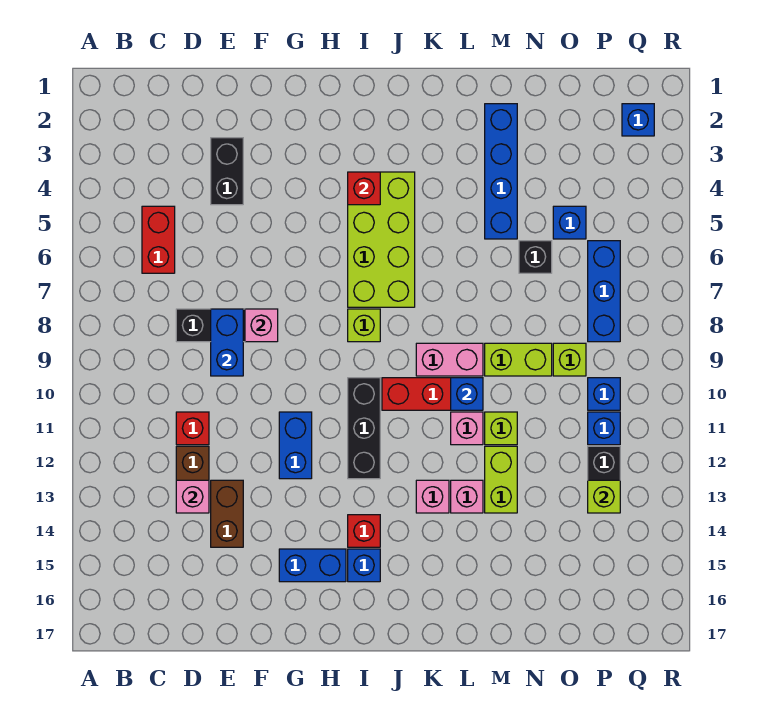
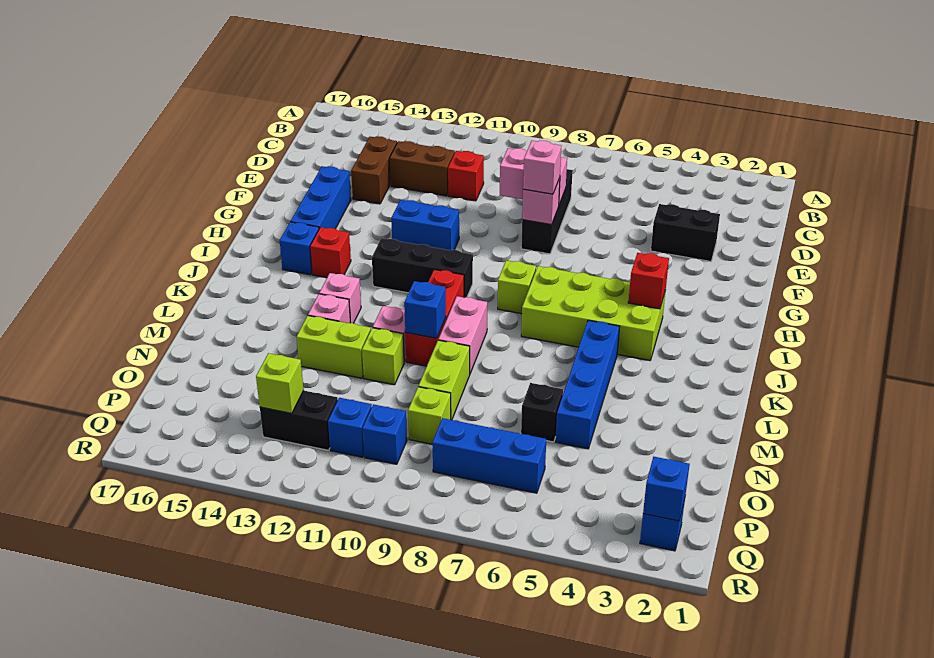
red brick C5:C6 level 1 -> none
pink brick D13 level 2 -> pink brick F8 level 3
blue brick E8:E9 level 2 -> pink brick E8:E9 level 2
brown brick E13:E14 level 1 -> brown brick D14:E14 level 1
blue brick G15:H15 level 1 -> blue brick F15:H15 level 1
blue brick M2:M5 level 1 -> blue brick K5:N5 level 1
blue brick O5 level 1 -> blue brick Q2 level 2

